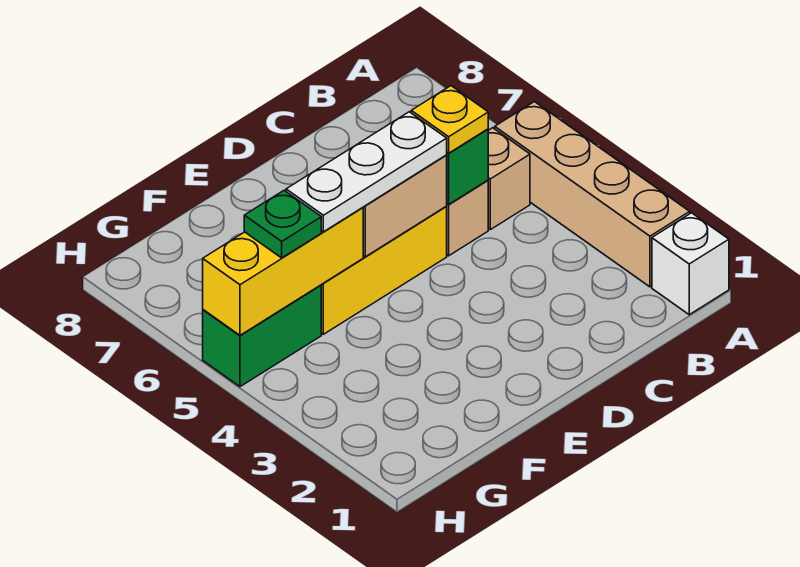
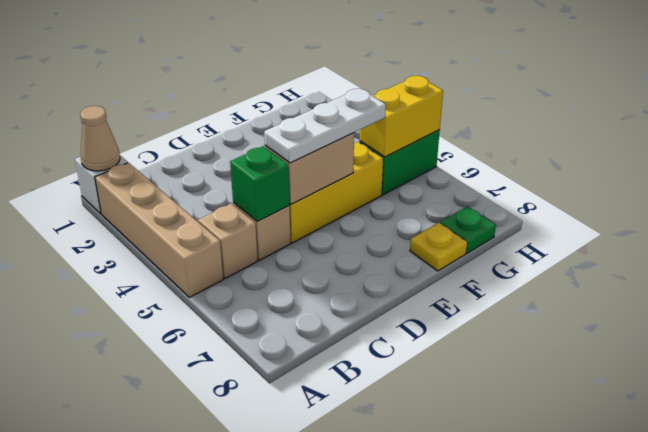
none -> tan cone A1 level 2
yellow plate C5 level 3 -> yellow plate F8 level 1
yellow brick F5:H5 level 2 -> yellow brick G5:H5 level 2
green plate G5 level 3 -> green plate G8 level 1

